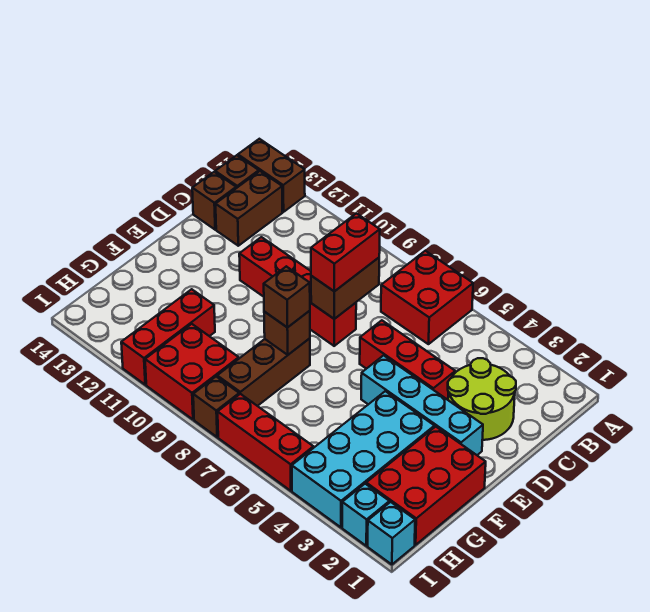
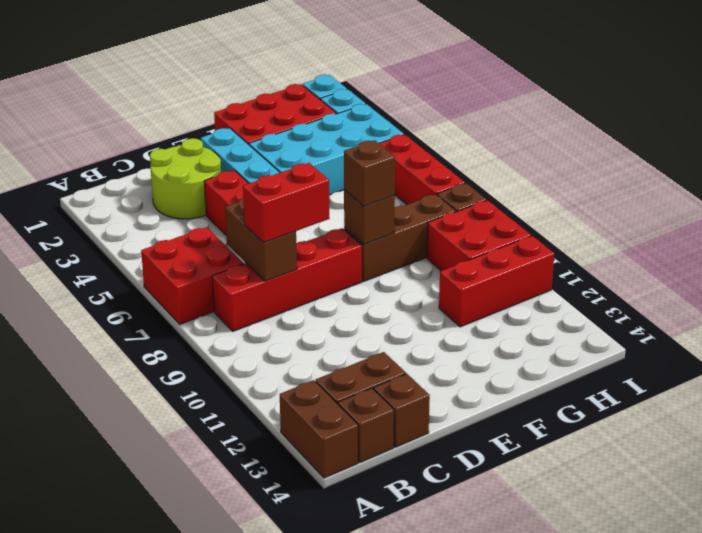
brown brick C8:D8 level 2 -> brown brick C7:C8 level 2
red brick D8:D11 level 1 -> red brick B8:E8 level 1

